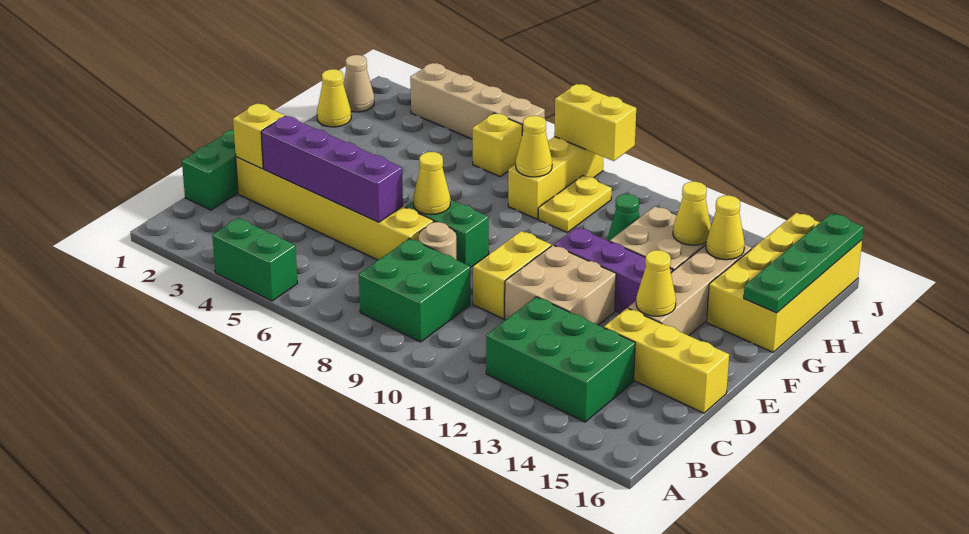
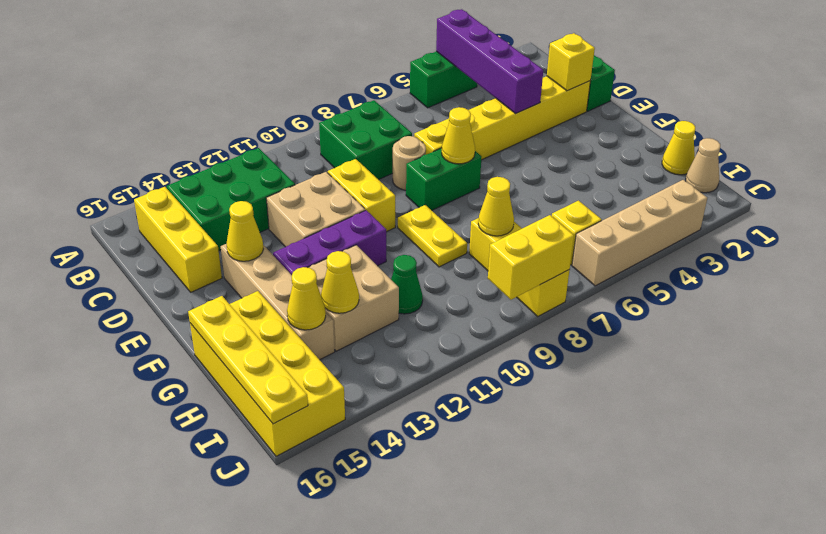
purple brick D3:D6 level 2 -> purple brick A4:D4 level 2
yellow brick D14:D16 level 1 -> yellow brick B15:D15 level 1
green plate G16:J16 level 2 -> yellow plate G16:J16 level 2
yellow plate H9:I9 level 1 -> yellow plate F9:G9 level 1

